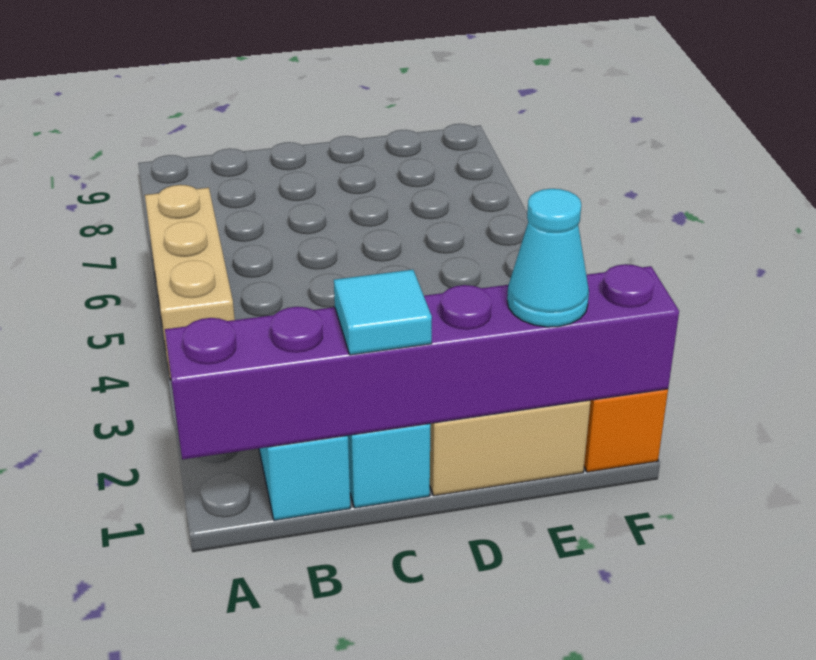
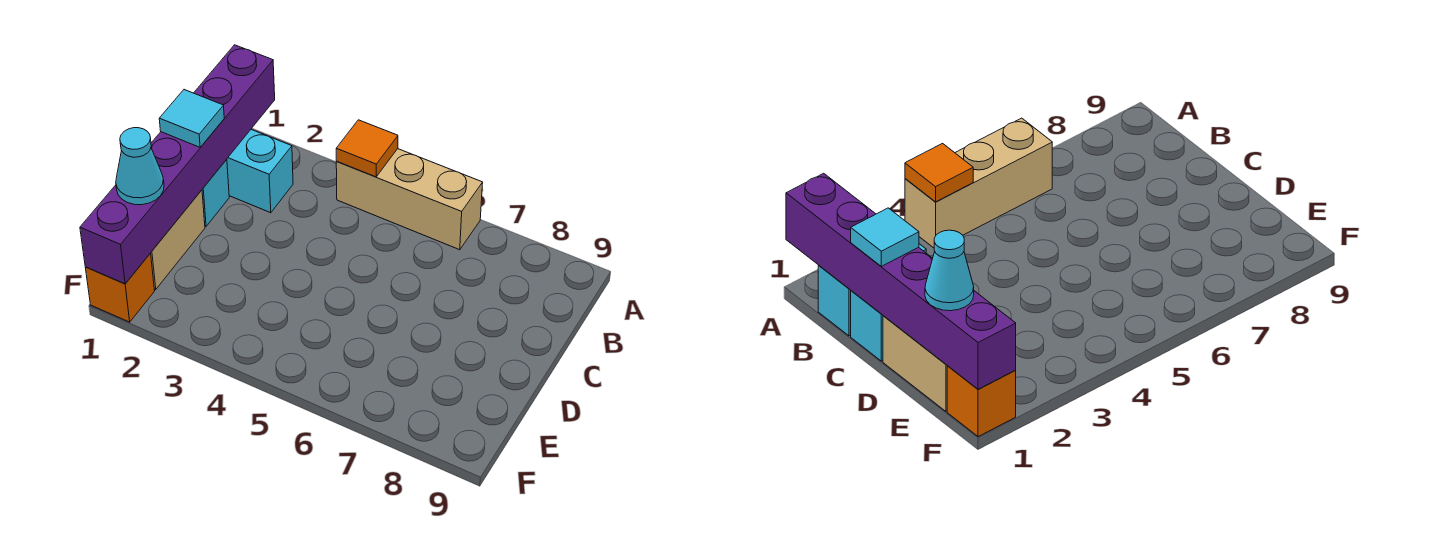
none -> orange tile A4 level 2

